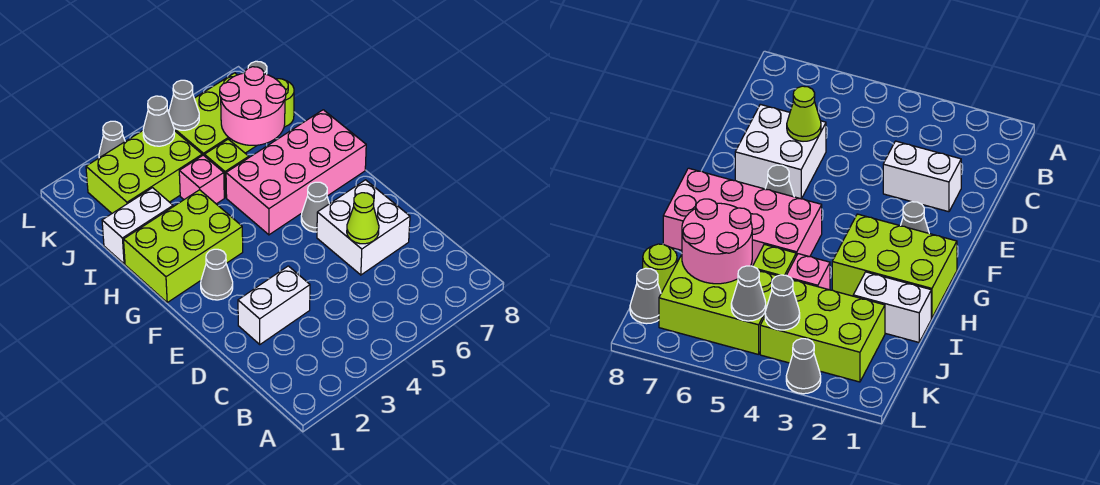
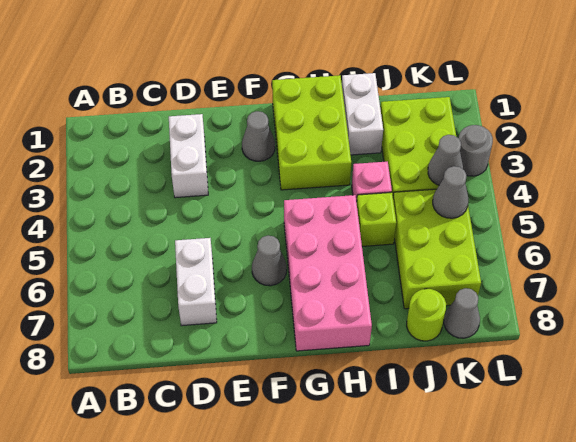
white brick D6:E7 level 1 -> white brick D6:D7 level 1
lime cone D6 level 2 -> none
pink round brick I6:J7 level 2 -> none
grey cone L3 level 1 -> grey round brick L3 level 1

